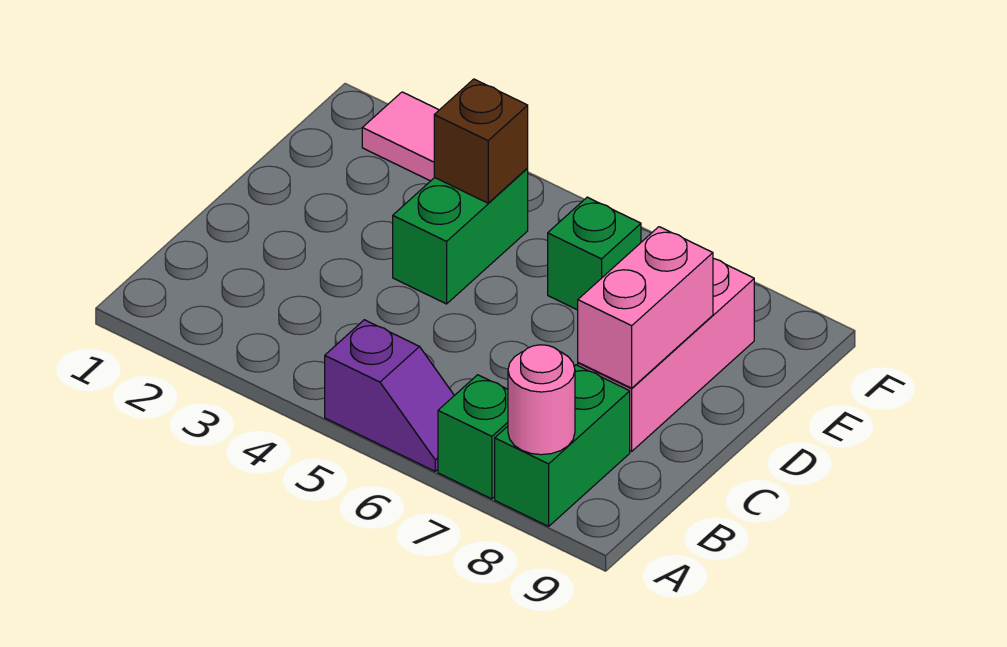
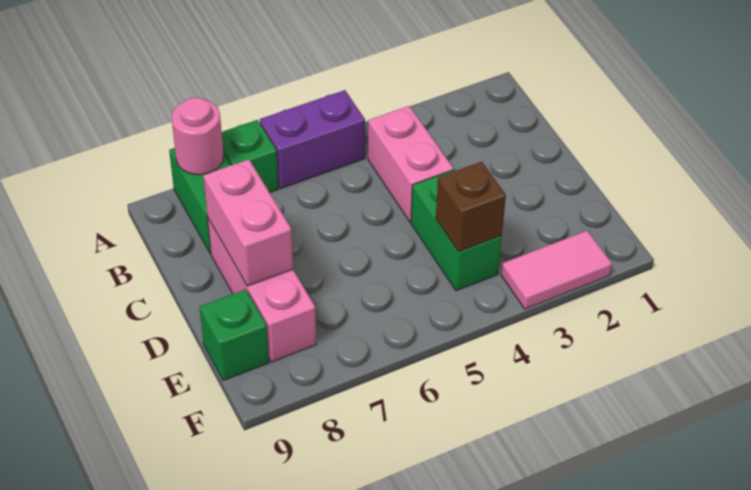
purple slope A5:A6 level 1 top 5 -> purple brick A5:A6 level 1
none -> pink brick B4:C4 level 1
green brick E6 level 1 -> green brick E9 level 1

